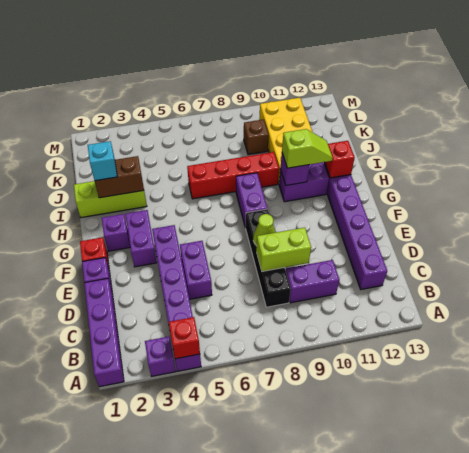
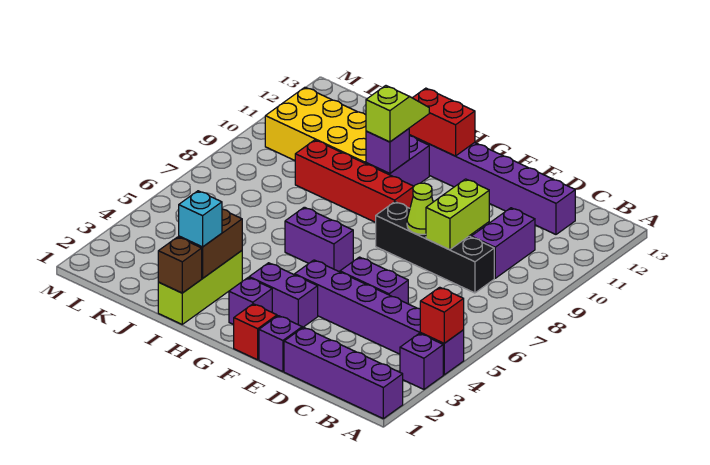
purple brick G8:H8 level 1 -> purple brick G6:H6 level 1
red brick H12 level 2 -> red brick G12:H12 level 2
red brick I6:I9 level 1 -> red brick G9:J9 level 1
brown brick K9 level 1 -> brown brick I1 level 2

